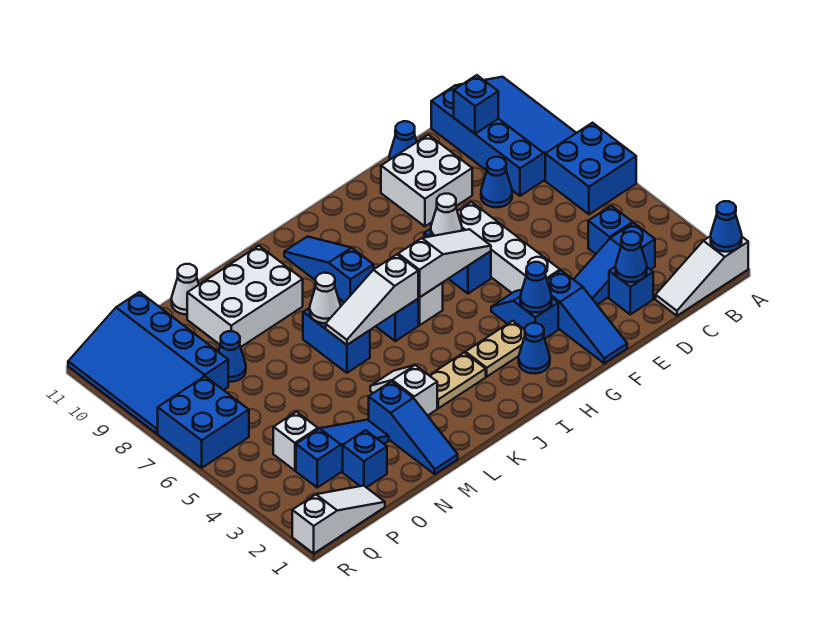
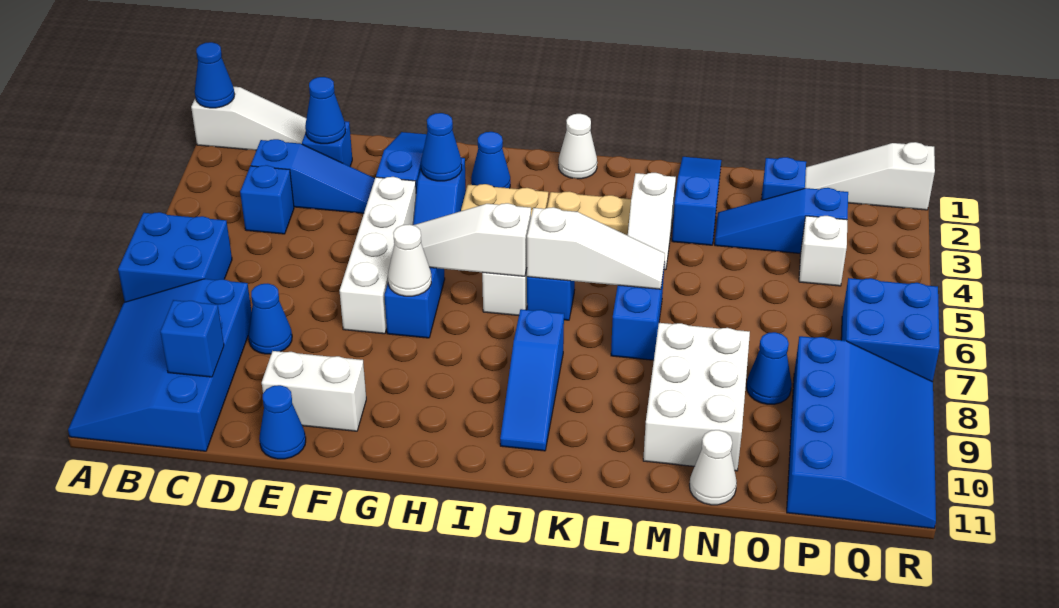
white brick E9:F10 level 1 -> white brick E10:F10 level 1
white cone L7 level 2 -> white cone J1 level 1
white brick L9:N10 level 1 -> white brick M8:N10 level 1

